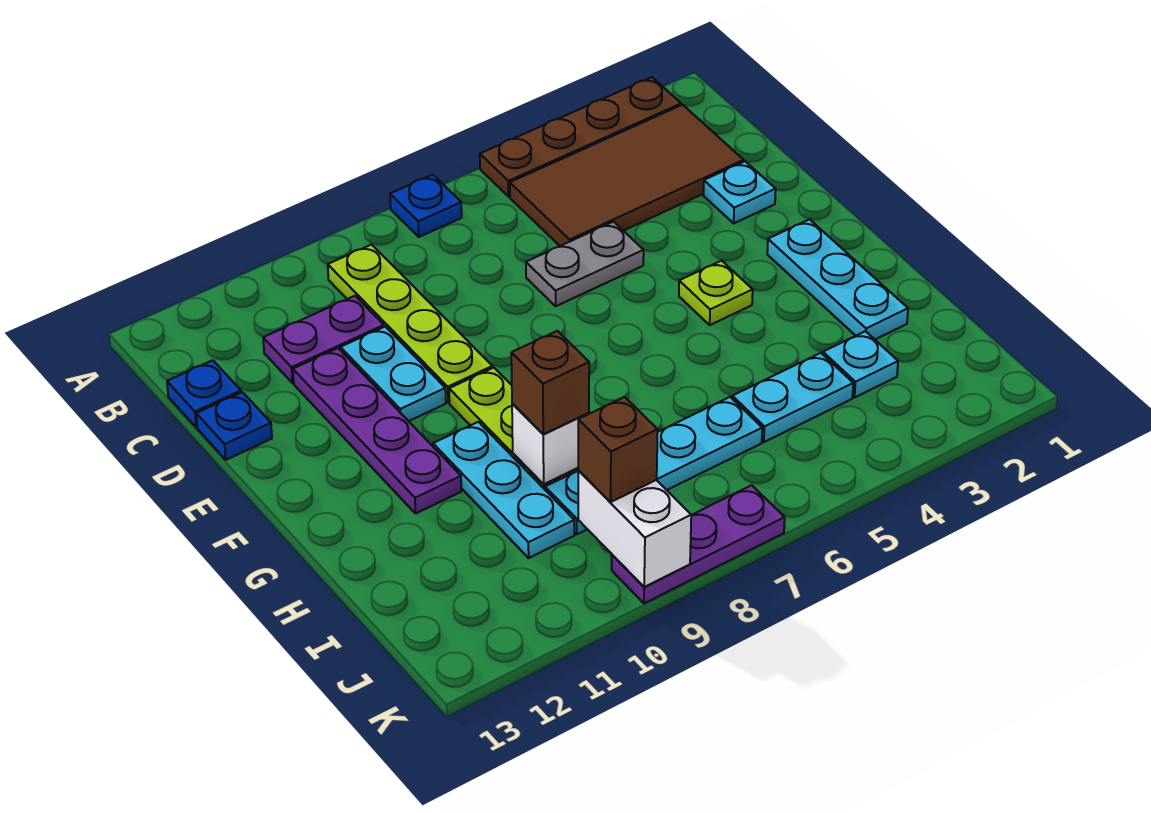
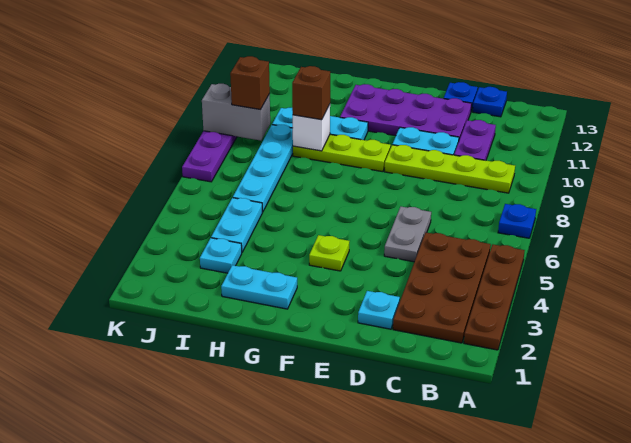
brown tile B2:C5 level 1 -> brown plate B2:C5 level 1
purple plate D11:G11 level 1 -> purple plate D11:G12 level 1
cyan plate F2:H2 level 1 -> cyan plate G2:H2 level 1
white brick J9:K9 level 2 -> grey brick J9:K9 level 2

